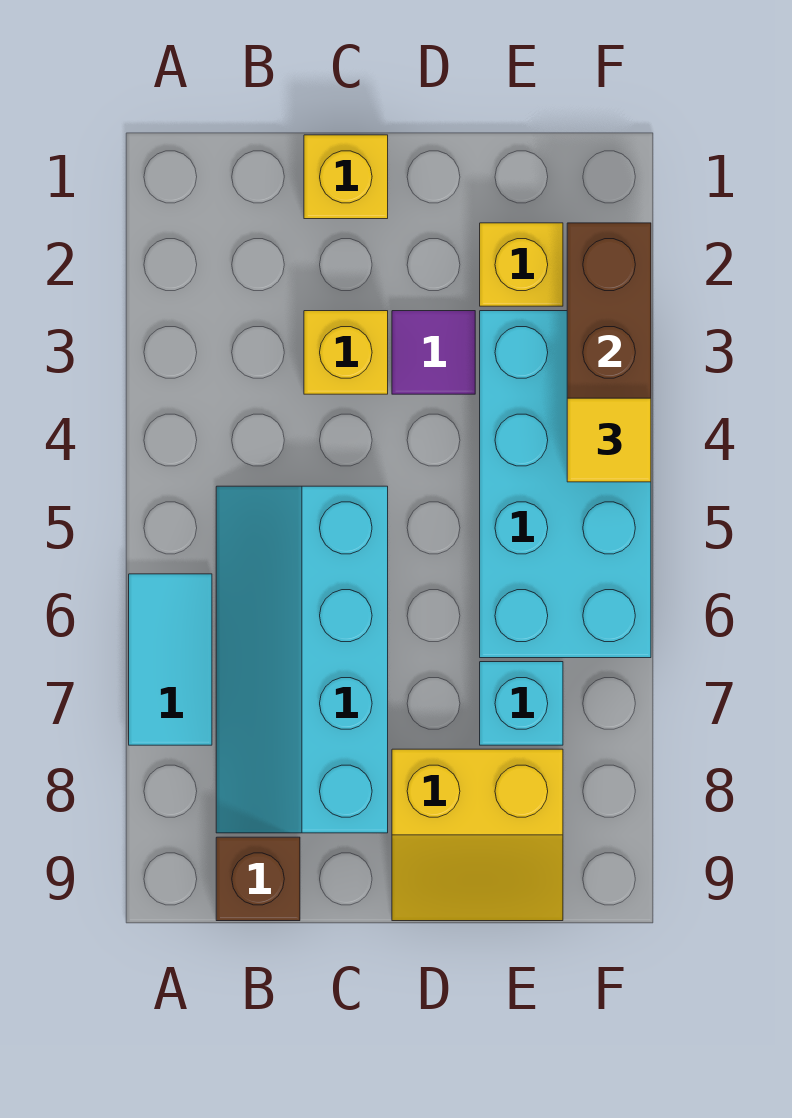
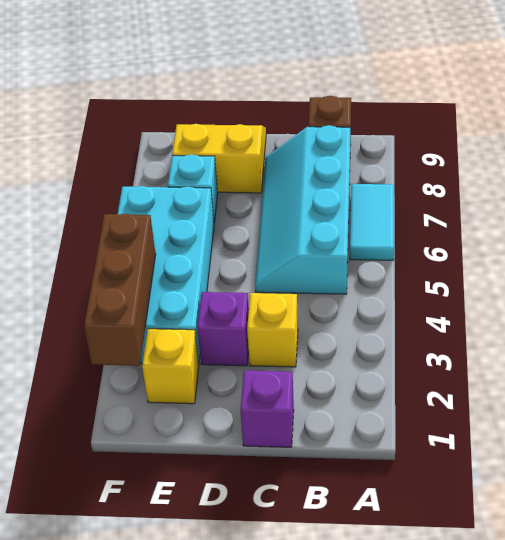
cyan slope B5:C8 level 1 top C -> cyan slope B5:C8 level 1 top B
yellow brick C1 level 1 -> purple brick C1 level 1
purple tile D3 level 1 -> purple brick D3 level 1
yellow tile F4 level 3 -> none

